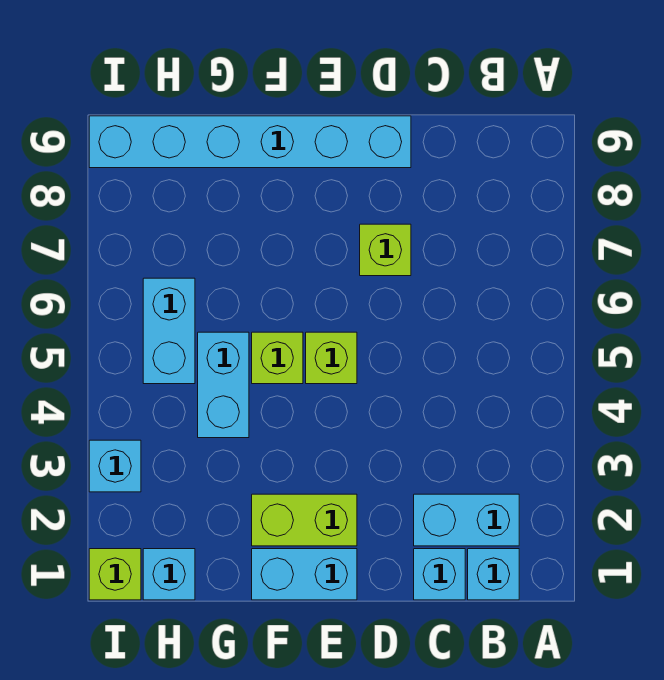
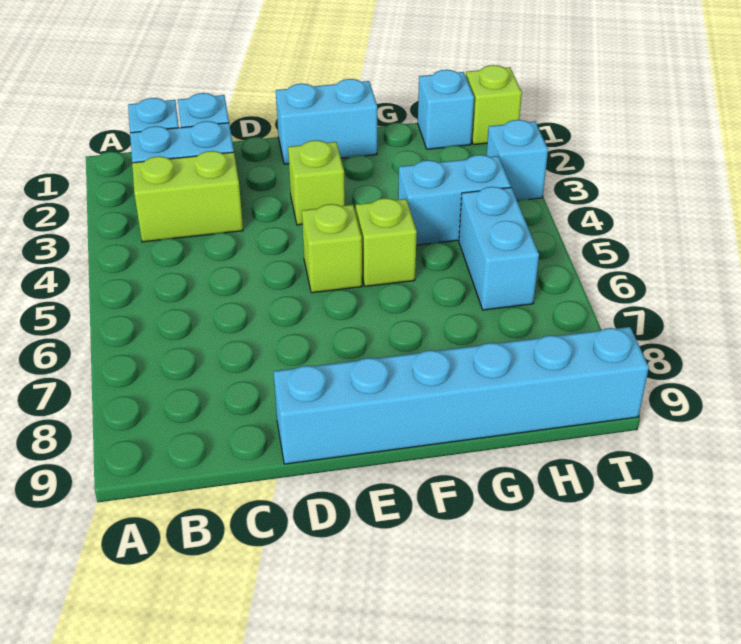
lime brick D7 level 1 -> lime brick E3 level 1
lime brick E2:F2 level 1 -> lime brick B3:C3 level 1
cyan brick G4:G5 level 1 -> cyan brick G4:H4 level 1

